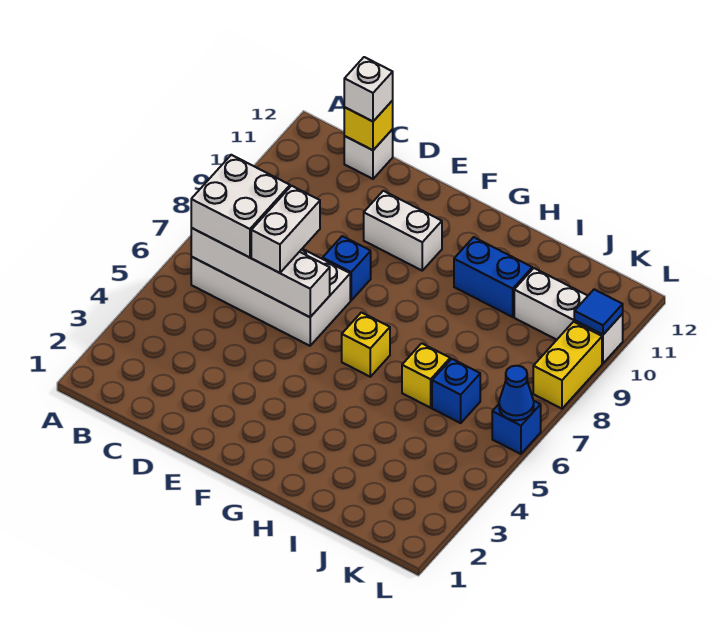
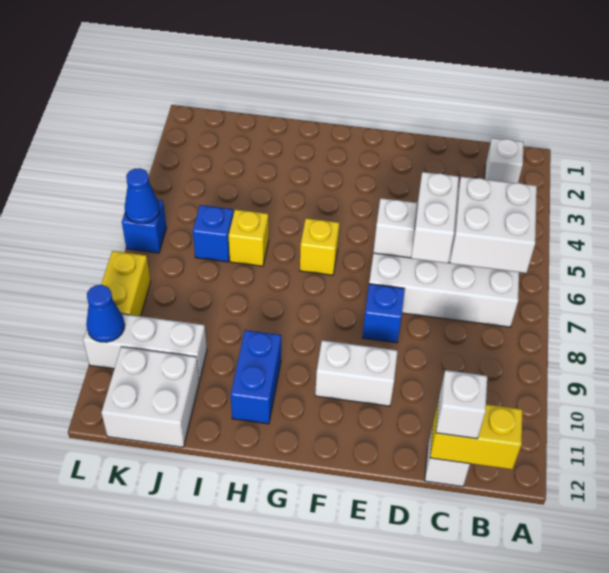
none -> white brick B2 level 1
yellow brick C12 level 2 -> yellow brick B12:C12 level 2
blue brick H10:I10 level 1 -> blue brick H10:H11 level 1
none -> white brick J11:K12 level 1
blue tile L10 level 2 -> blue cone L10 level 2

